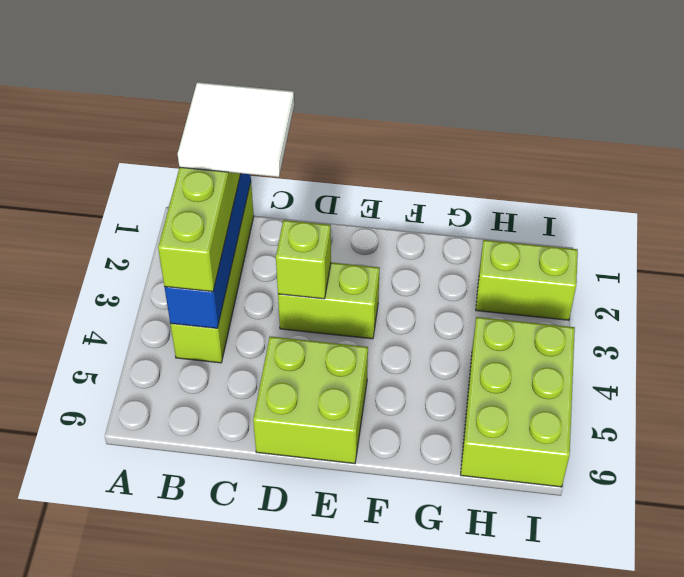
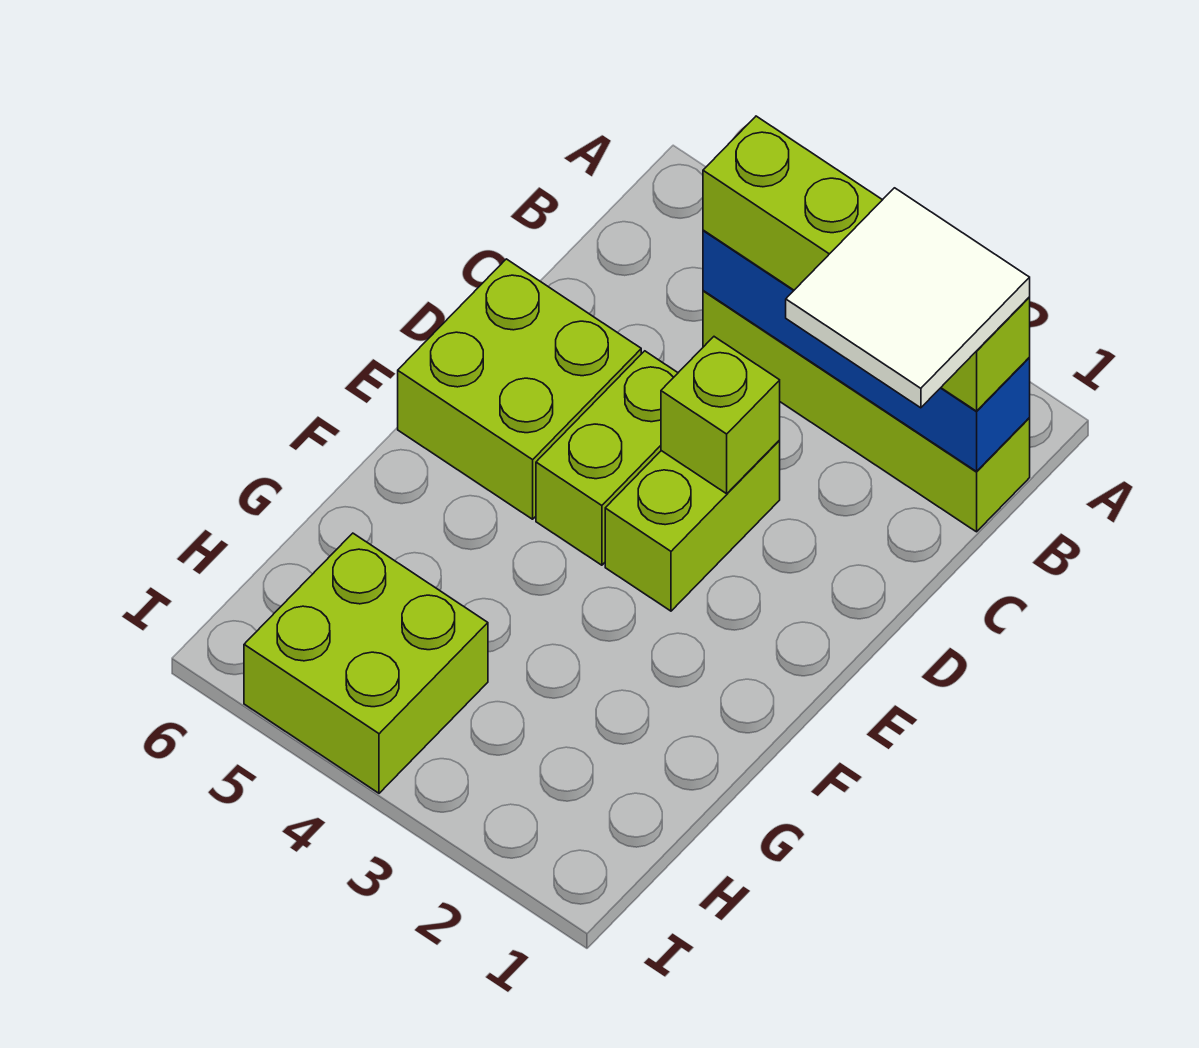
lime brick H2:I2 level 1 -> lime brick D4:E4 level 1
lime brick H4:I6 level 1 -> lime brick H4:I5 level 1

